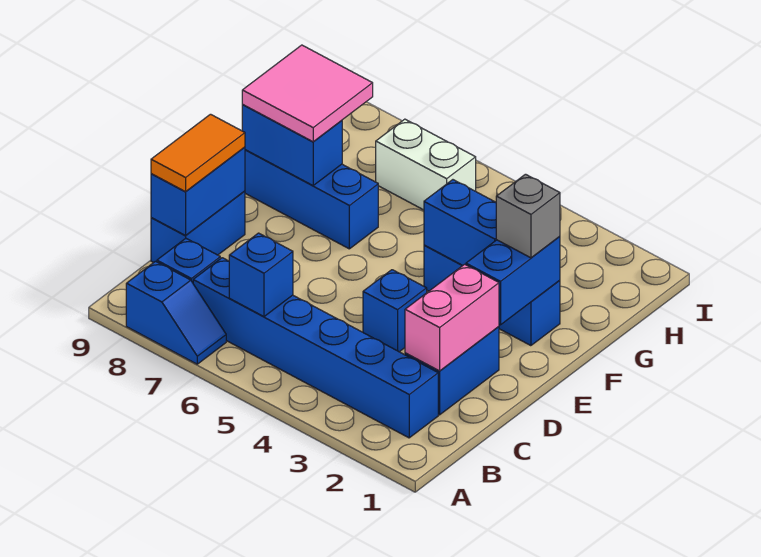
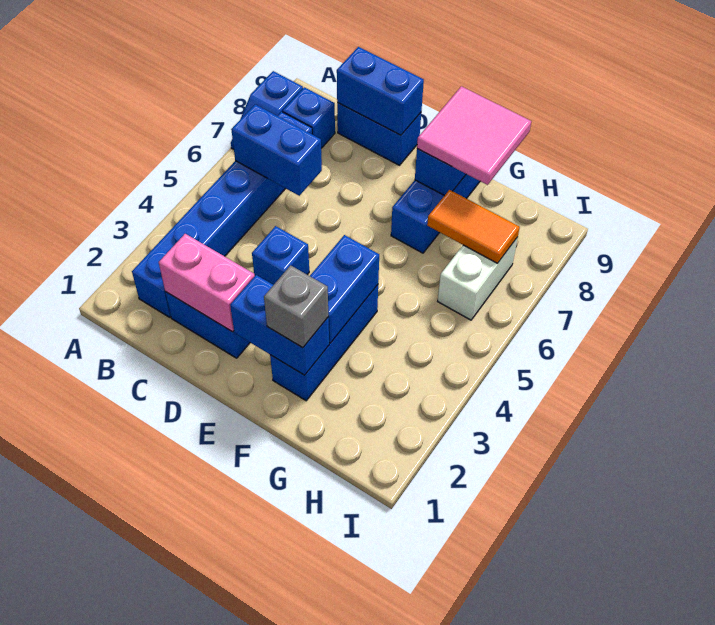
blue brick B6 level 2 -> blue brick B6:C6 level 2
orange tile C9:D9 level 3 -> orange tile G7:H7 level 2

